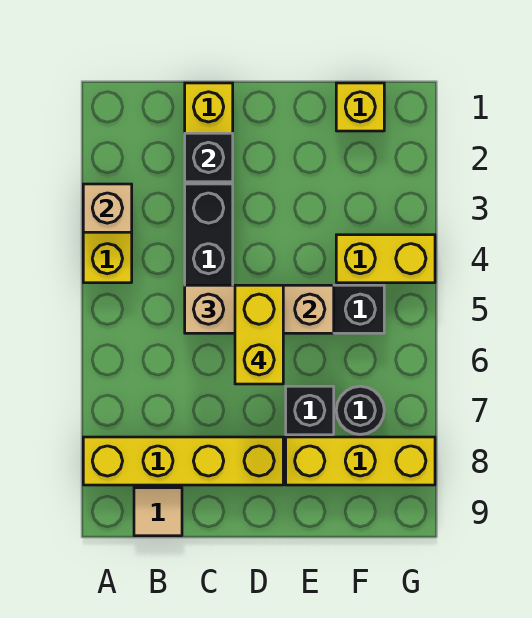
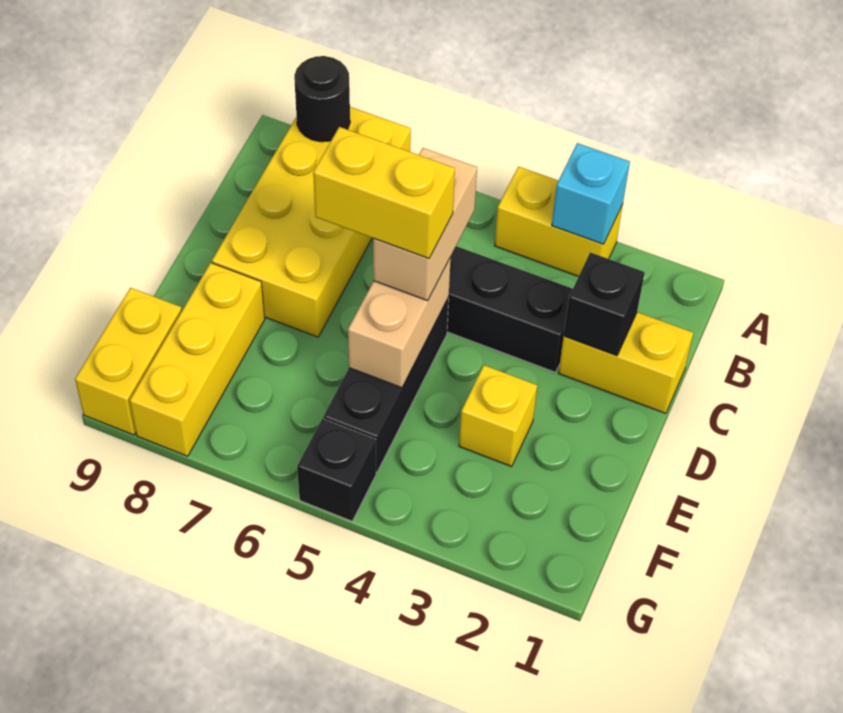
tan brick A3 level 2 -> cyan brick A3 level 2
yellow brick A8:D8 level 1 -> yellow brick A7:D8 level 1
tan tile B9 level 1 -> none
black brick E7 level 1 -> black brick G5 level 1
yellow brick F1 level 1 -> yellow brick E3 level 1
yellow brick F4:G4 level 1 -> yellow brick F9:G9 level 1
black round brick F7 level 1 -> black round brick A8 level 2

